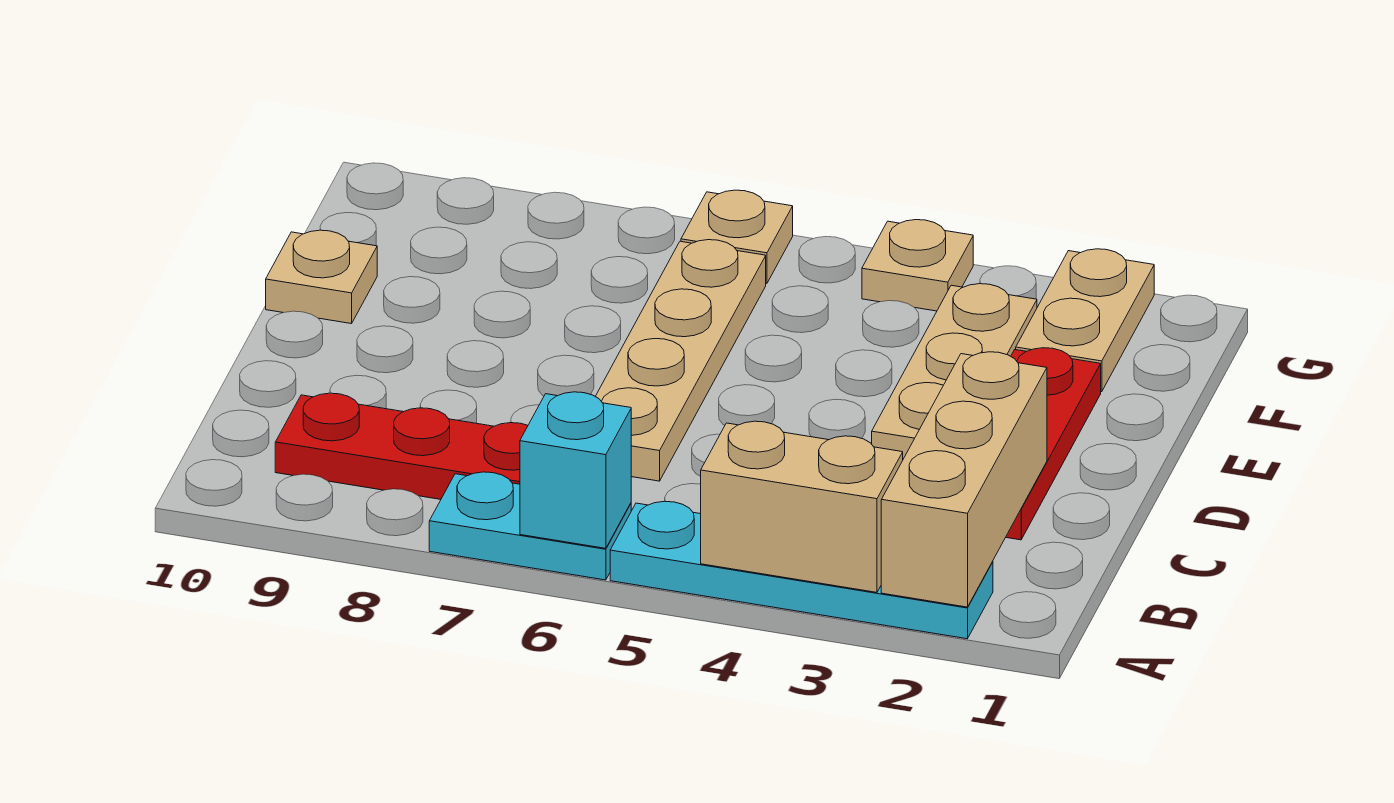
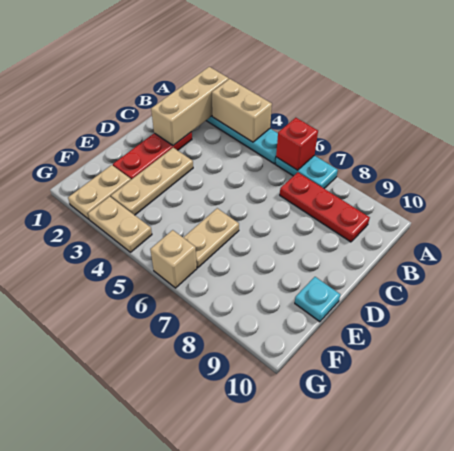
cyan brick A6 level 2 -> red brick A6 level 2
tan plate C6:F6 level 1 -> tan plate E6:F6 level 1
tan plate E10 level 1 -> cyan plate E10 level 1
tan plate G4 level 1 -> tan plate G3:G4 level 1
tan plate G6 level 1 -> tan brick G6 level 1

